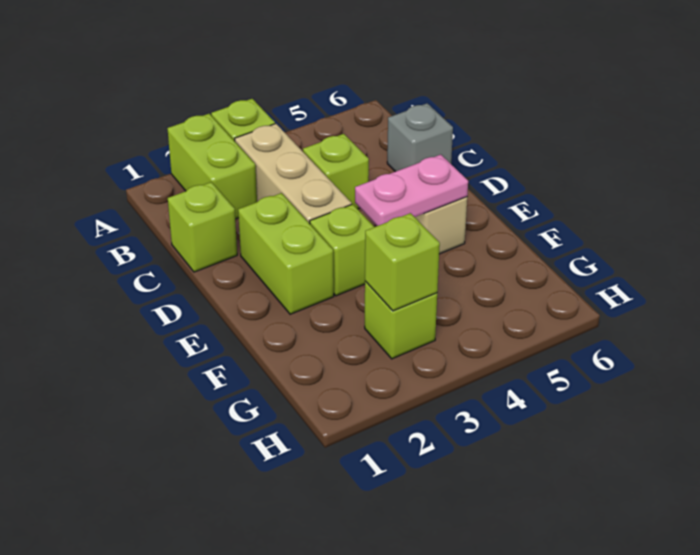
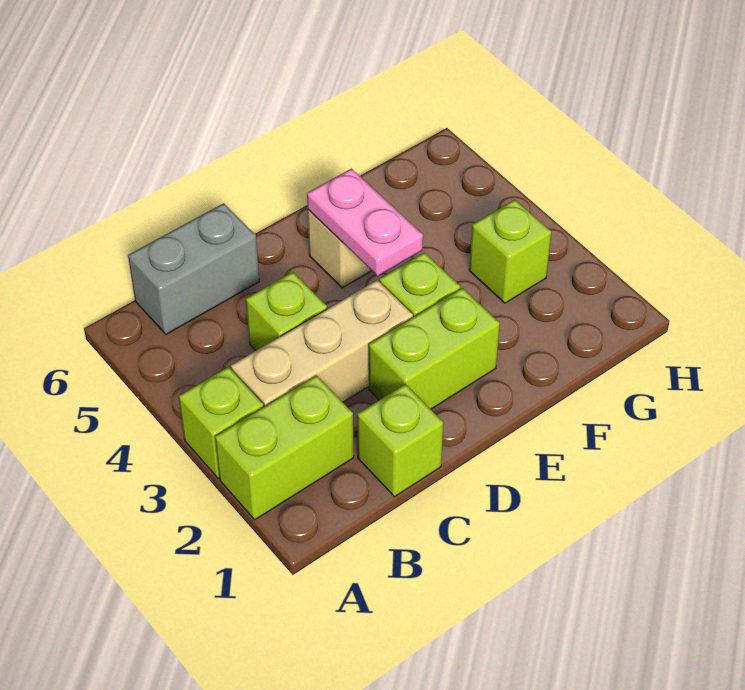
grey brick C6 level 1 -> grey brick B6:C6 level 1
lime brick G3 level 2 -> none

